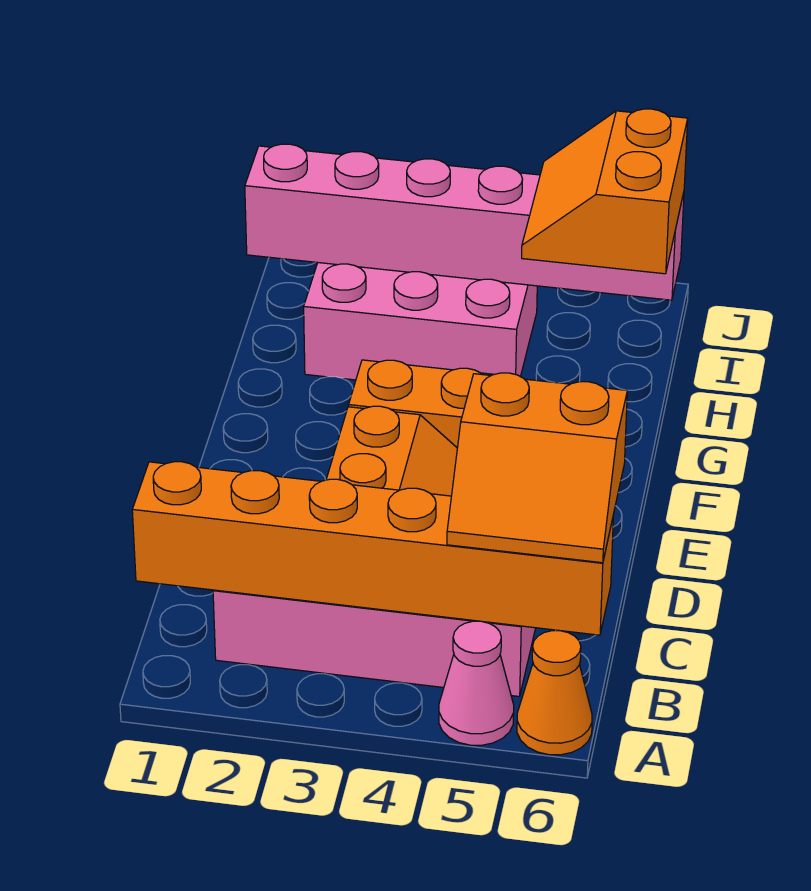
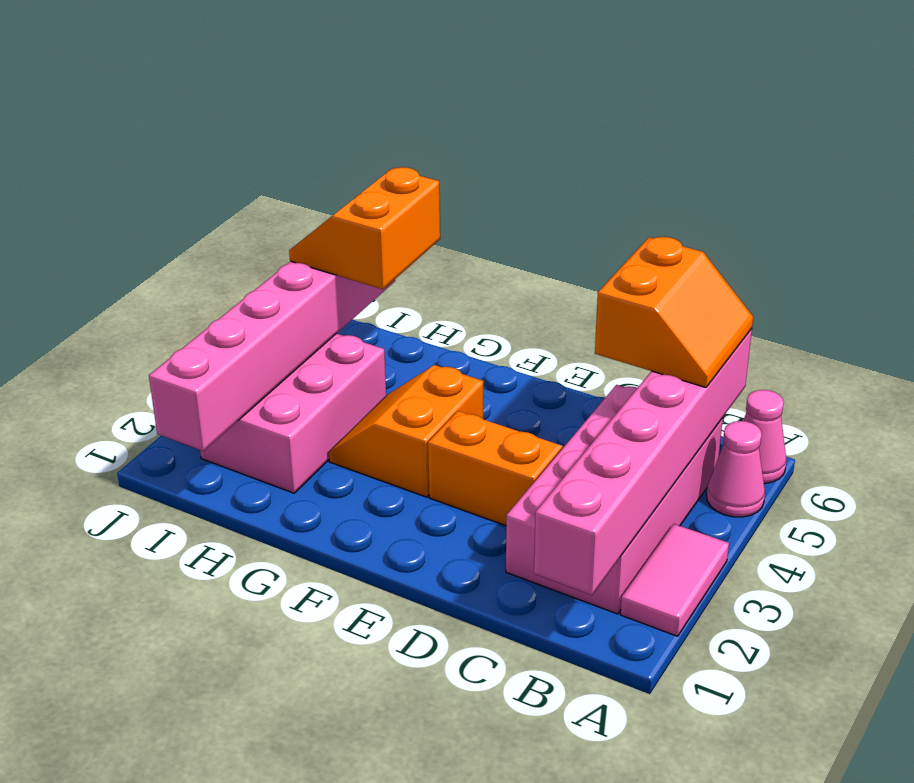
none -> pink tile A2:A3 level 1
orange cone A6 level 1 -> pink cone A6 level 1
orange brick B1:B6 level 2 -> pink brick B1:B6 level 2
orange slope H5:I6 level 3 top 6 -> orange slope H5:I6 level 3 top H

